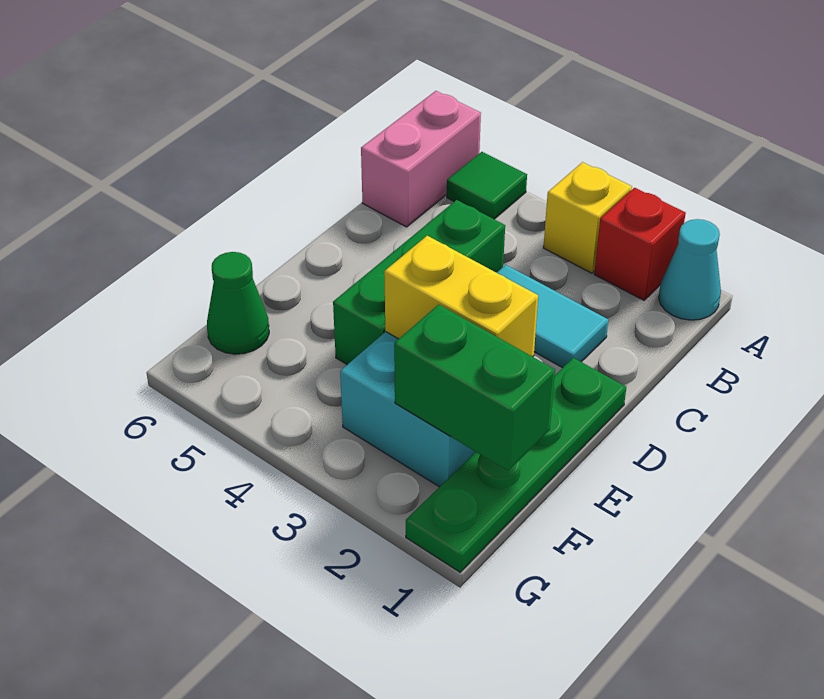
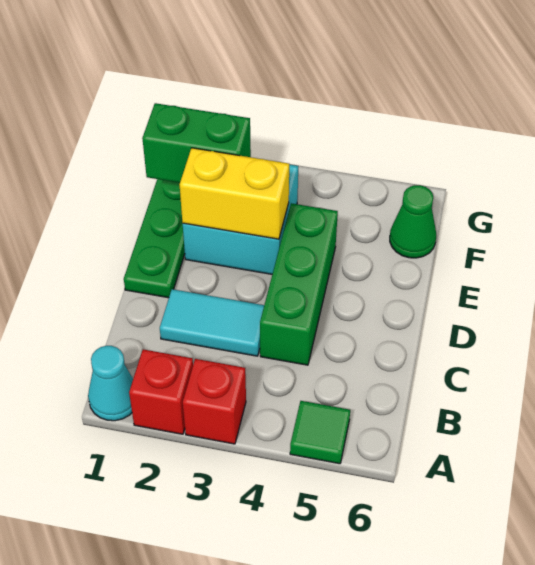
yellow brick A3 level 1 -> red brick A3 level 1
pink brick A6:B6 level 1 -> none

